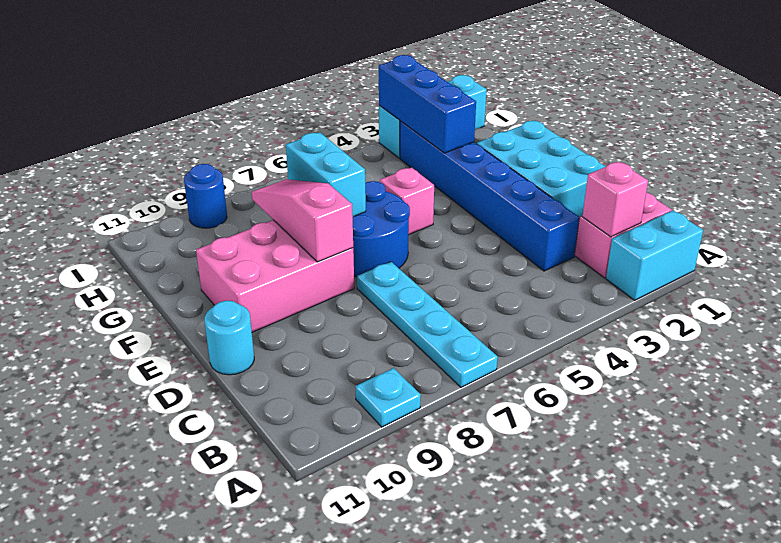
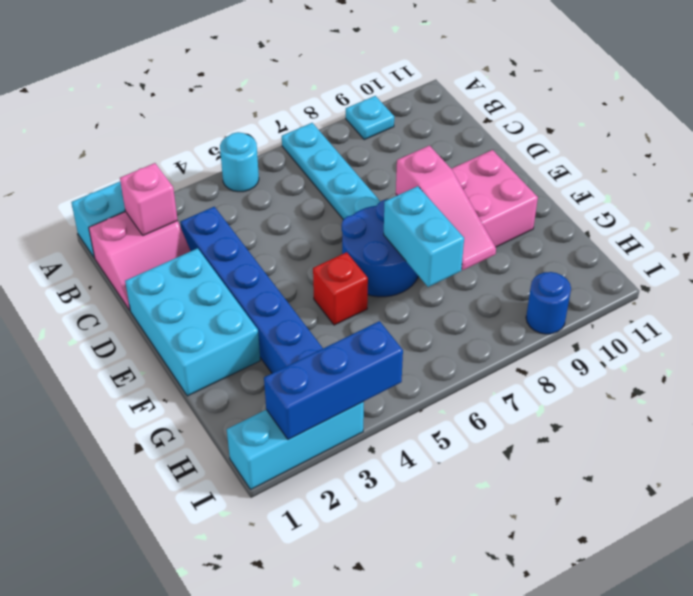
cyan round brick D11 level 1 -> cyan round brick A5 level 1
pink brick F5 level 1 -> red brick F5 level 1
blue brick G3:I3 level 2 -> blue brick I2:I4 level 2

